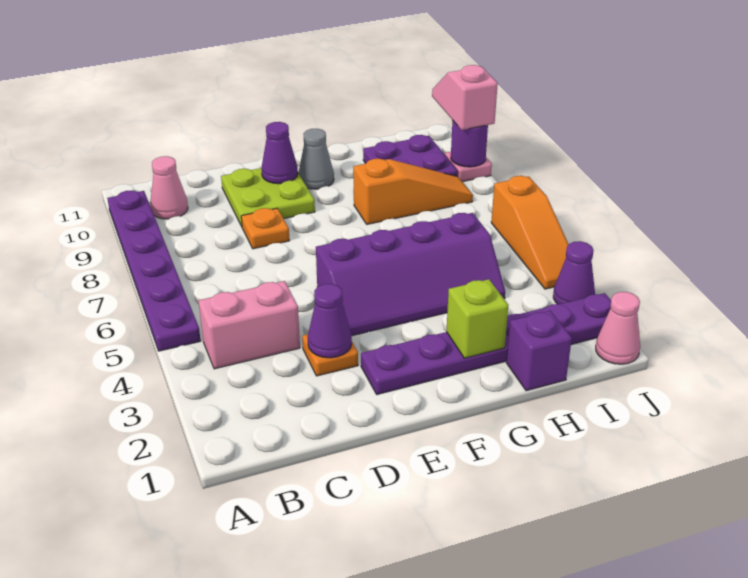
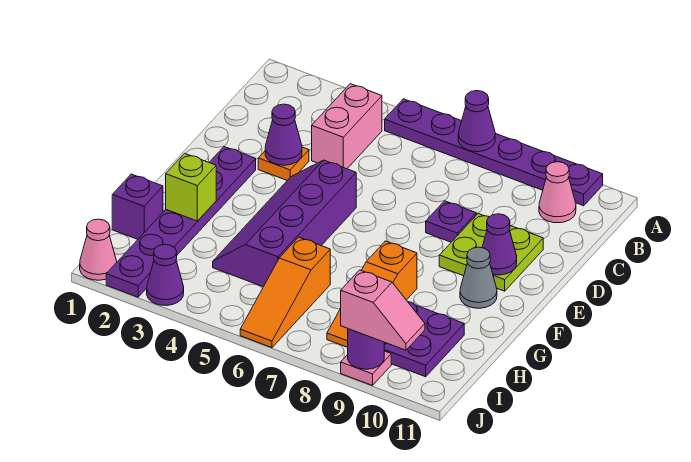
none -> purple cone A7 level 2
orange plate D8 level 1 -> purple plate D8 level 1
orange slope J4:J6 level 1 top 6 -> orange slope H6:J6 level 1 top H

